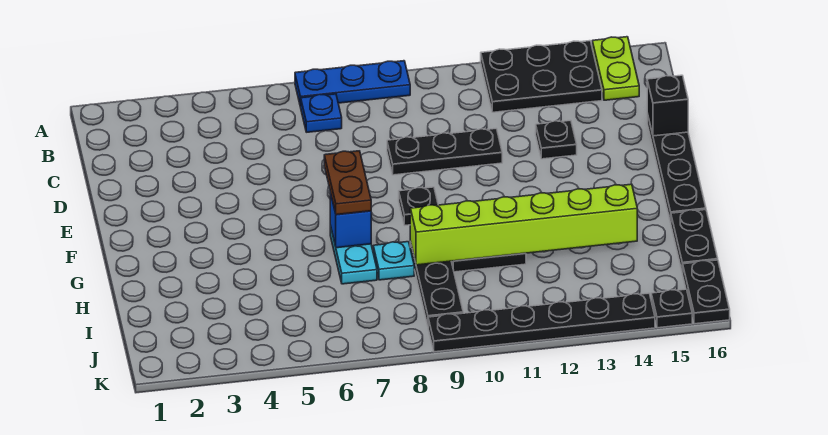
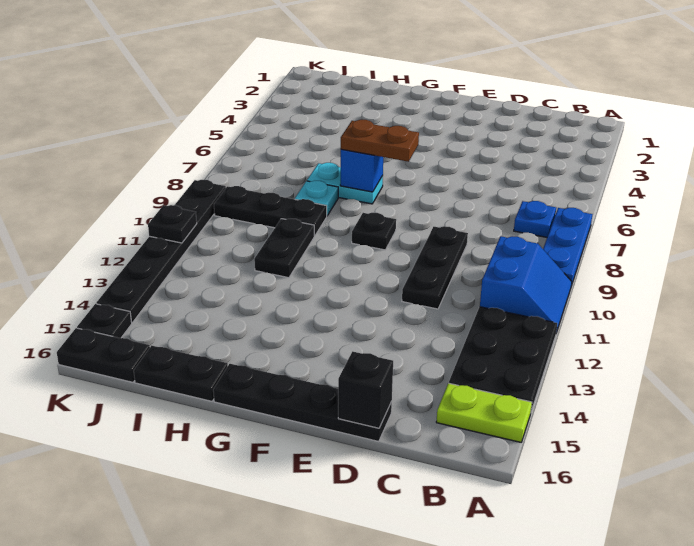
none -> blue slope A10:B11 level 1 top B
black plate D13 level 1 -> black plate K11 level 2
lime brick H9:H14 level 2 -> none

